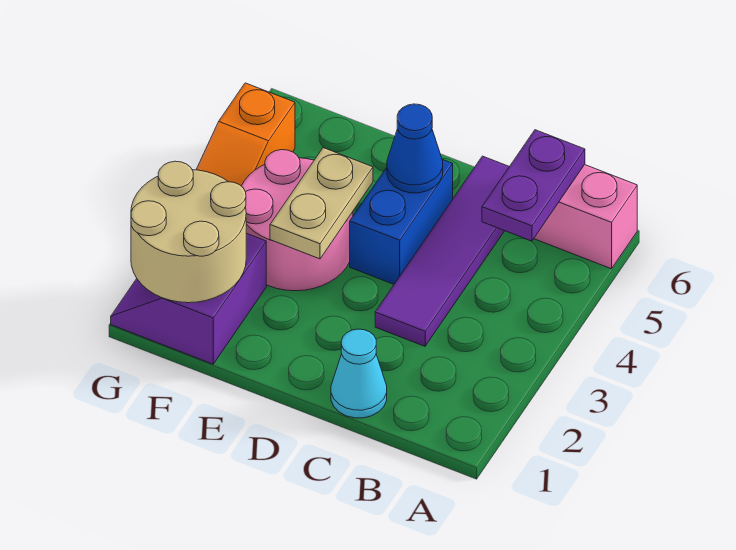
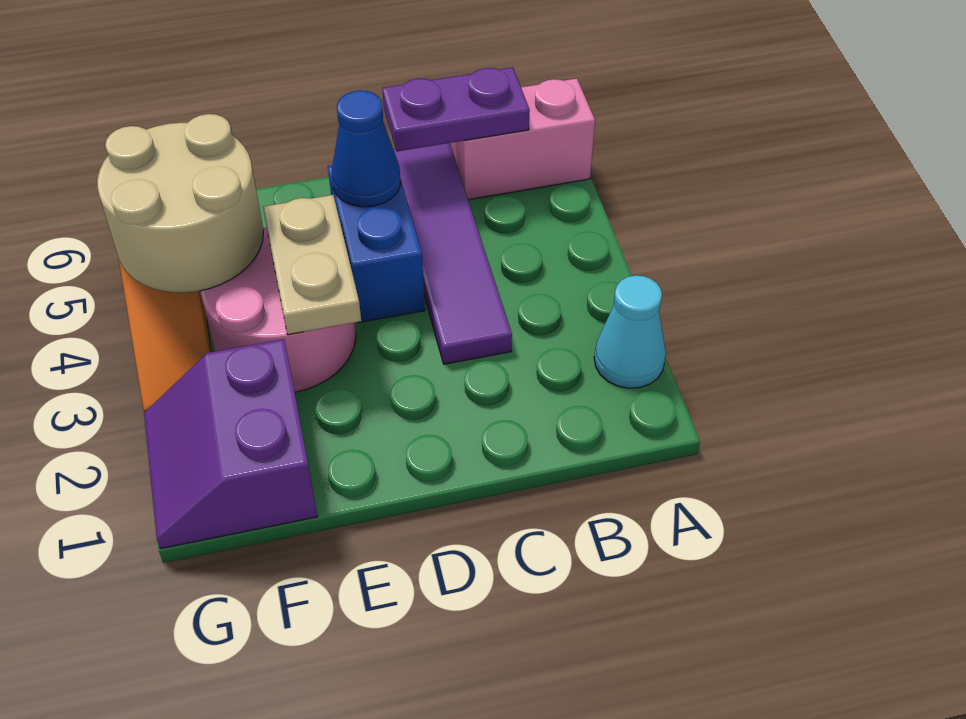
purple plate B5:B6 level 2 -> purple plate B6:C6 level 2
cyan cone C1 level 1 -> cyan cone A2 level 1
tan round brick F1:G2 level 2 -> tan round brick F4:G5 level 2

